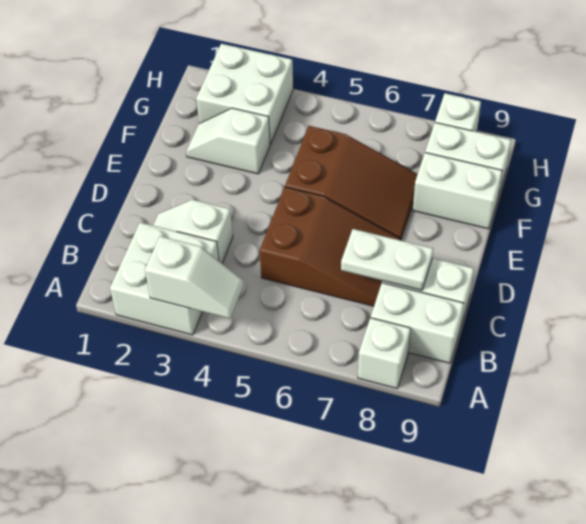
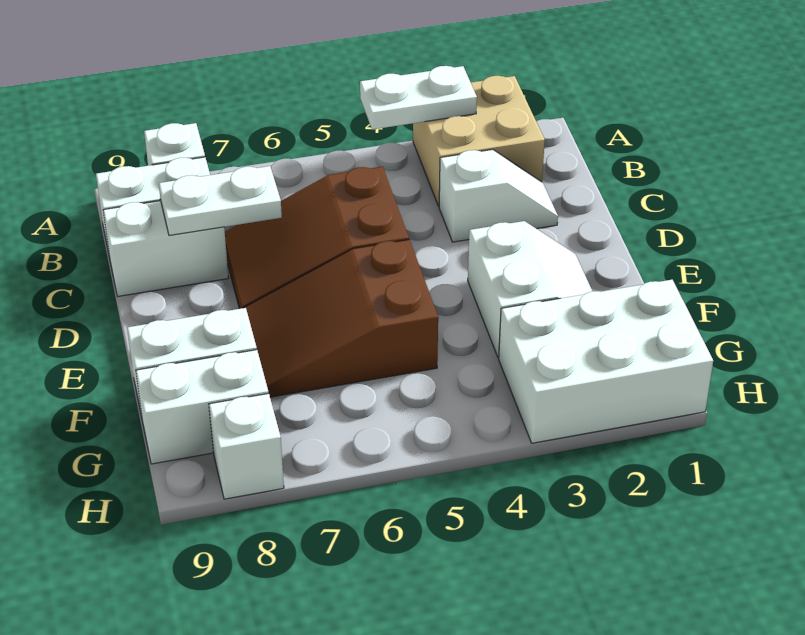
white brick A2:B3 level 1 -> tan brick A2:B3 level 1
white slope A3:A4 level 2 top 3 -> white plate A3:A4 level 2
white slope F2:F3 level 1 top 3 -> white slope E2:F3 level 1 top 3
white brick G2:H3 level 1 -> white brick G1:H3 level 1

